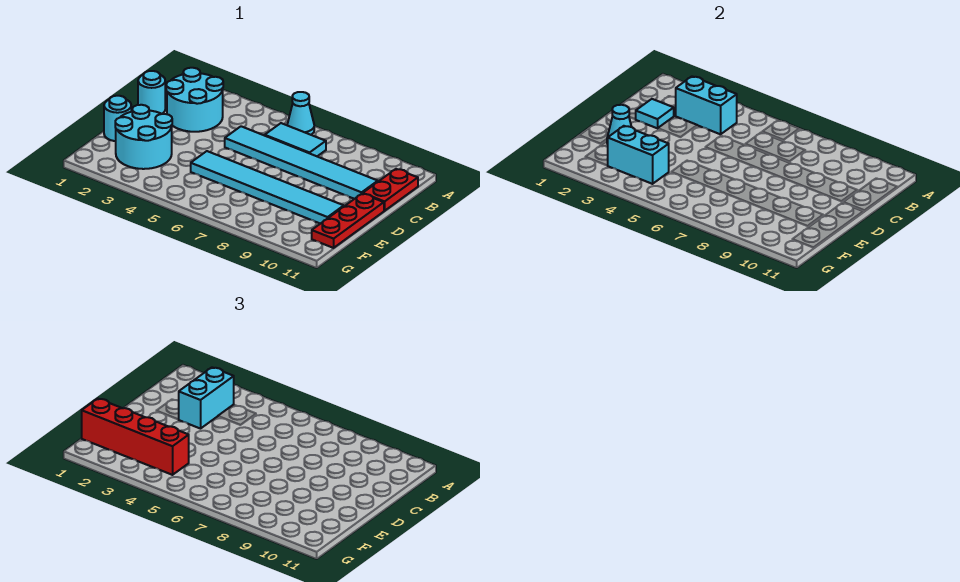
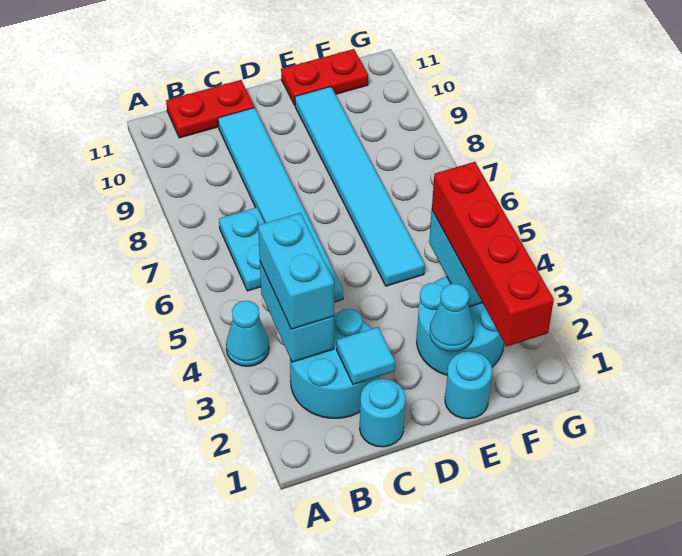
cyan cone A6 level 1 -> cyan cone A4 level 1
cyan brick B3:C3 level 3 -> cyan brick B3:B4 level 3
cyan tile B6:B7 level 1 -> cyan plate B6:B7 level 1
red plate D11:F11 level 1 -> red plate E11:F11 level 1

